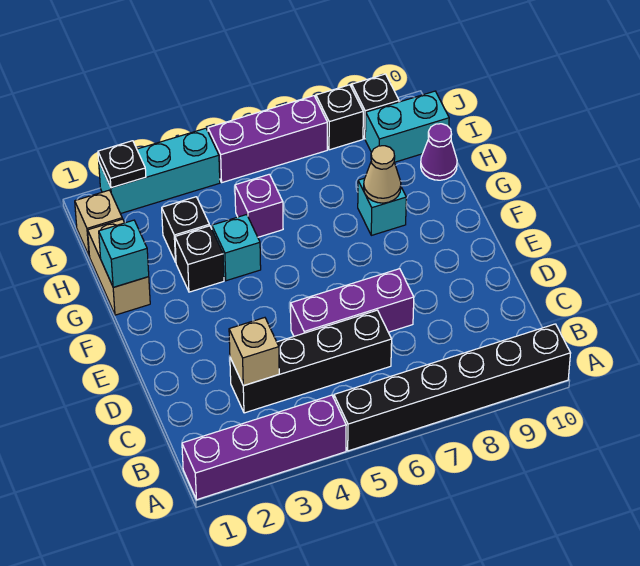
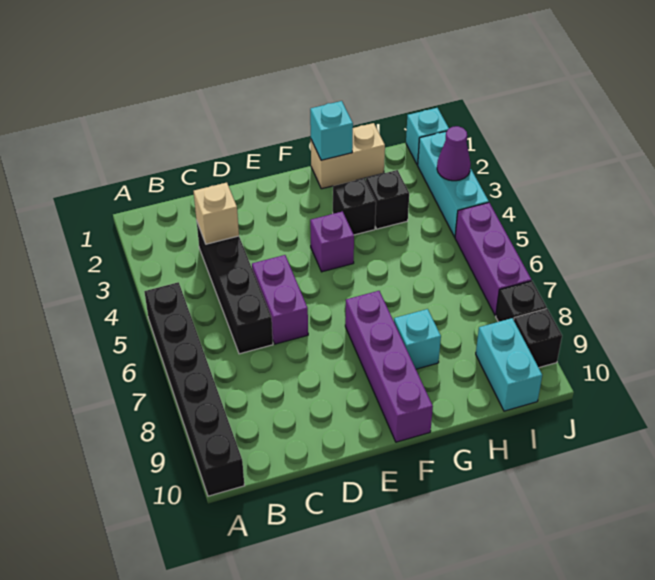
purple brick A1:A4 level 1 -> purple brick F7:F10 level 1
purple brick D5:D7 level 1 -> purple brick D5:D6 level 1
cyan brick G4 level 1 -> cyan brick J1 level 1
tan cone G8 level 2 -> none
purple brick H5 level 1 -> purple brick F4 level 1
purple cone H10 level 1 -> purple cone J3 level 2
tan brick I1 level 1 -> none
black plate J2 level 2 -> none

